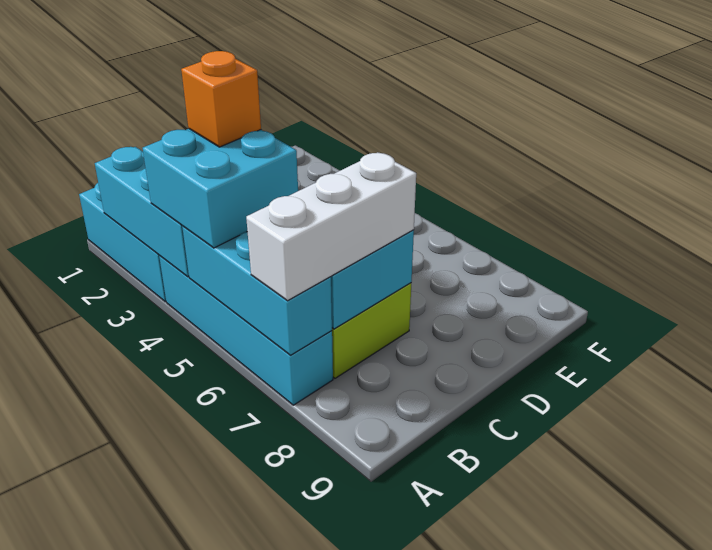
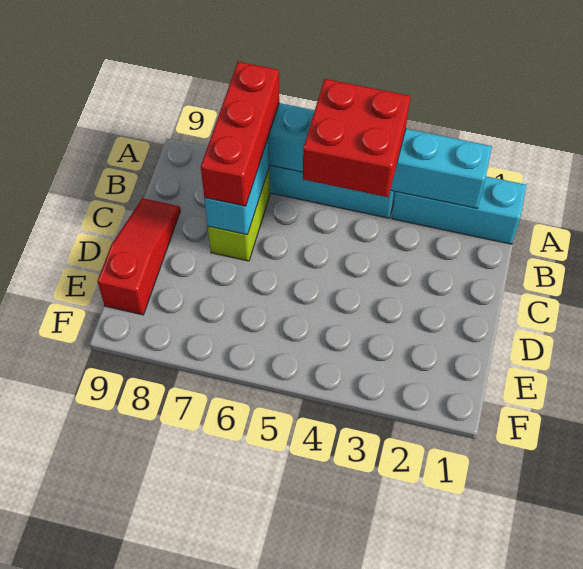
cyan brick A4:B5 level 3 -> red brick A4:B5 level 3
white brick A7:C7 level 3 -> red brick A7:C7 level 3
orange brick B4 level 4 -> none
none -> red slope C9:E9 level 1 top E

